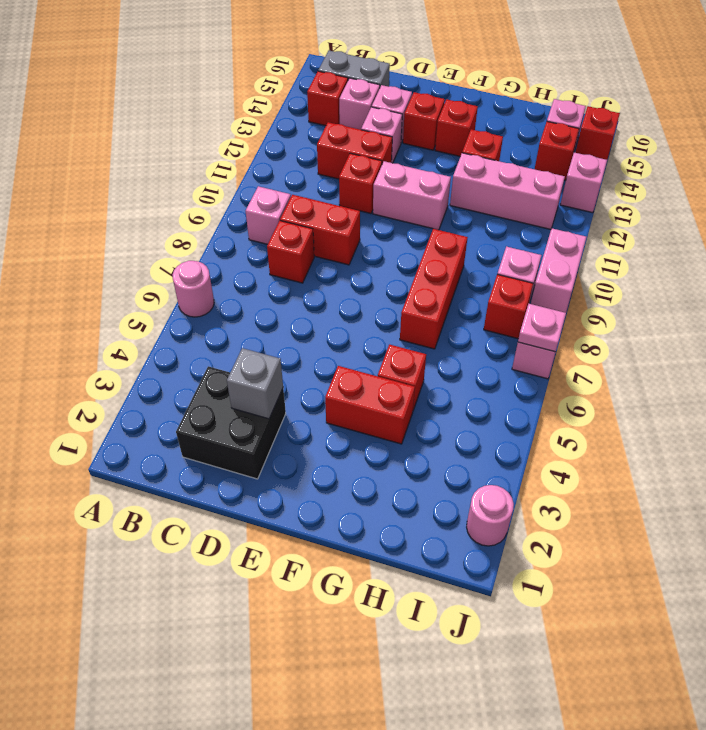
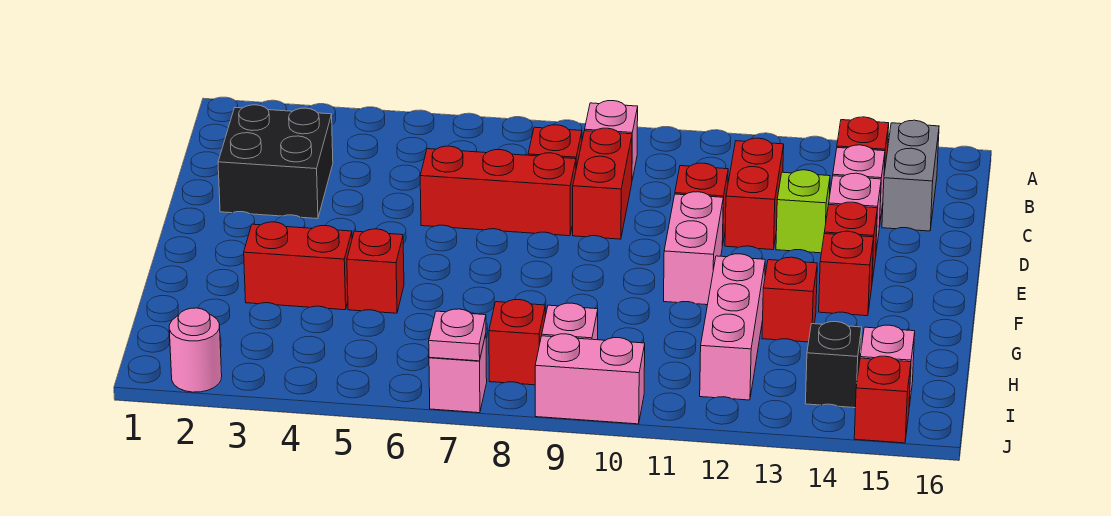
pink round brick A6 level 1 -> none
grey brick D3 level 2 -> none
pink brick D13 level 1 -> lime brick D13 level 1
red brick F4:G4 level 1 -> red brick G3:G4 level 1
red brick G7:G9 level 1 -> red brick D6:D8 level 1
red brick I14 level 1 -> black brick I14 level 1
pink brick J13 level 1 -> none

